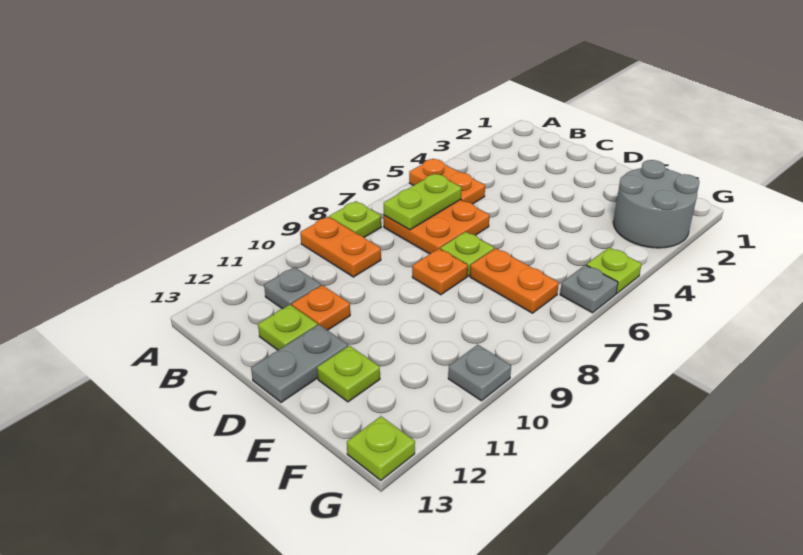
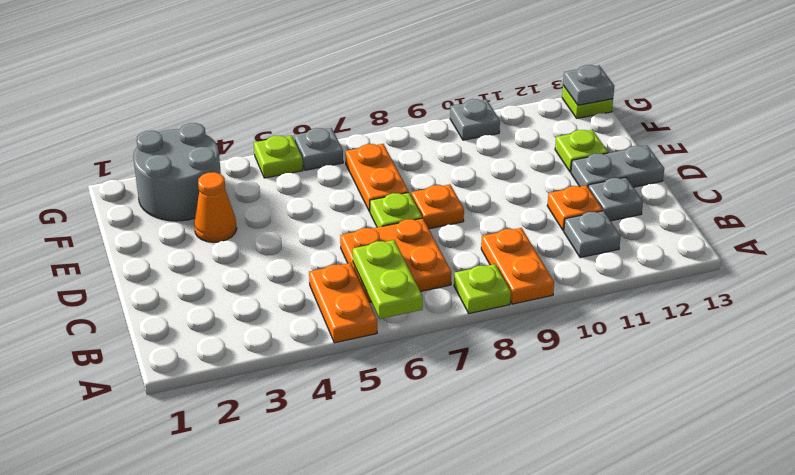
lime plate B6:B7 level 2 -> lime plate A6:B6 level 2
lime plate C12 level 1 -> grey plate C12 level 1
none -> orange cone E3 level 1
none -> grey plate G13 level 2

